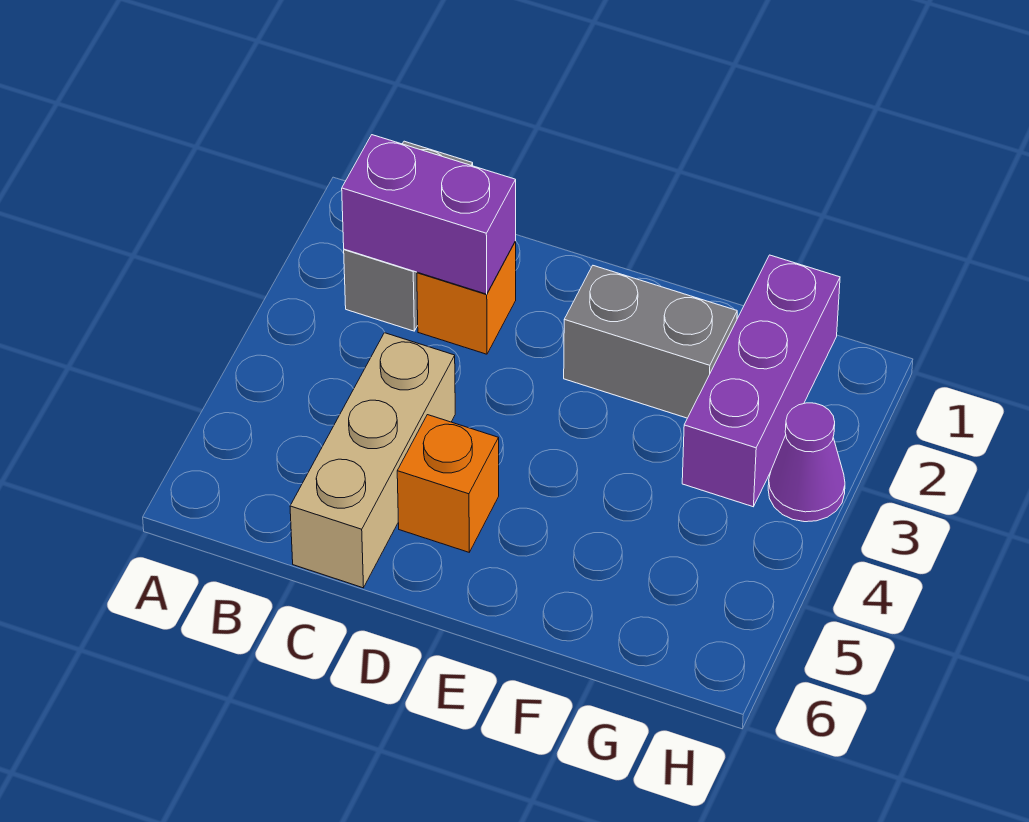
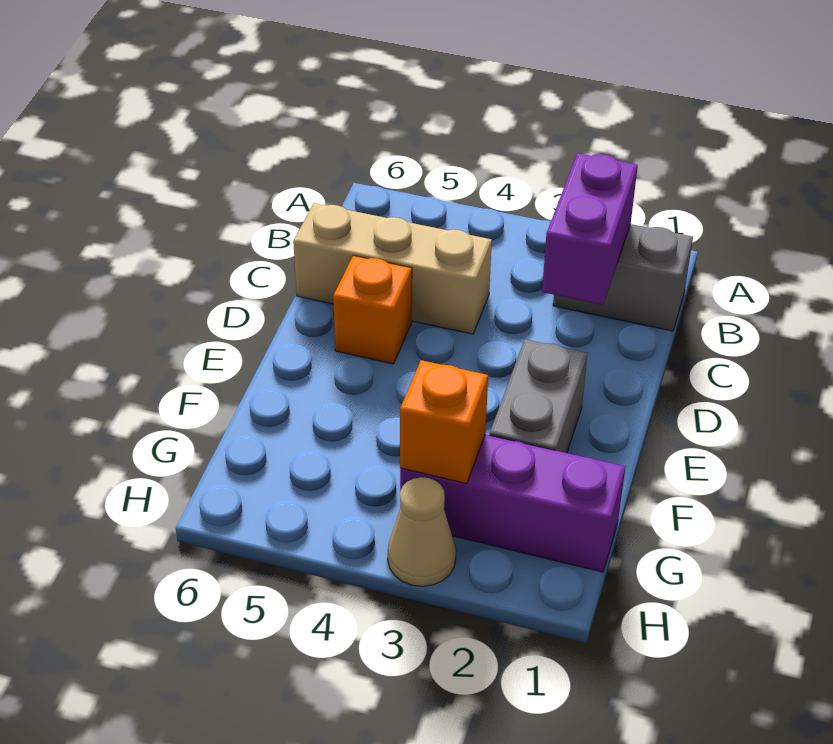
orange brick C2 level 1 -> orange brick G3 level 2
purple cone H3 level 1 -> tan cone H3 level 1

